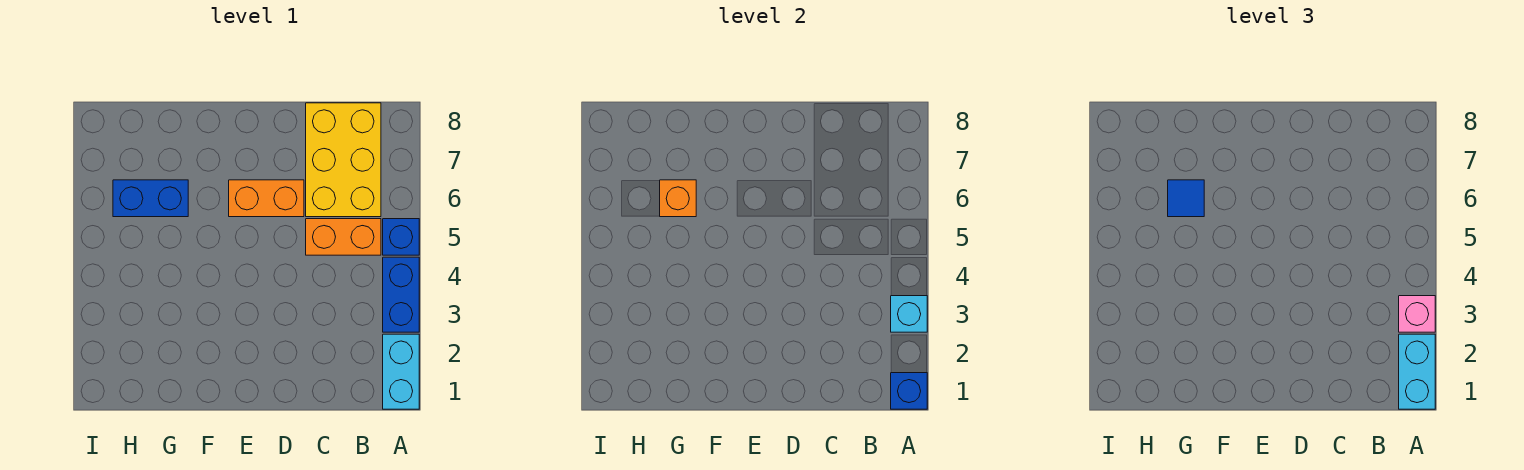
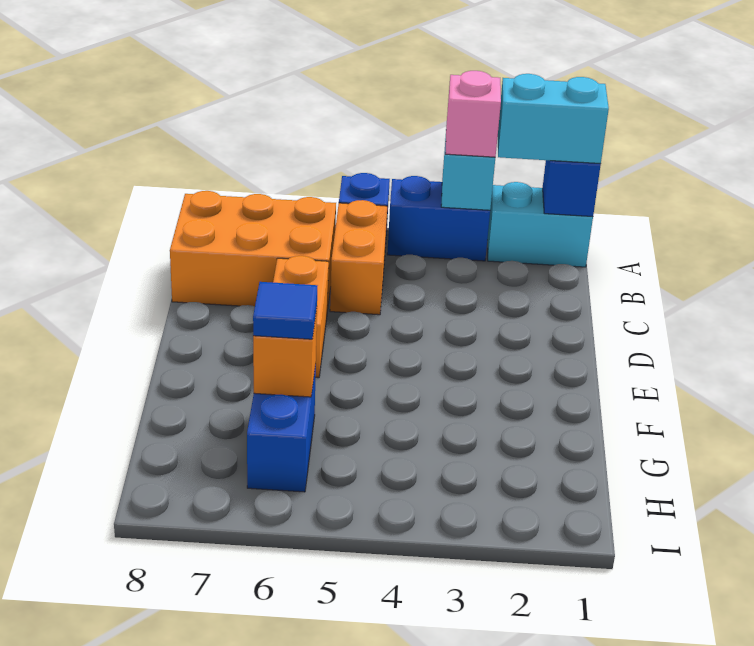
yellow brick B6:C8 level 1 -> orange brick B6:C8 level 1

